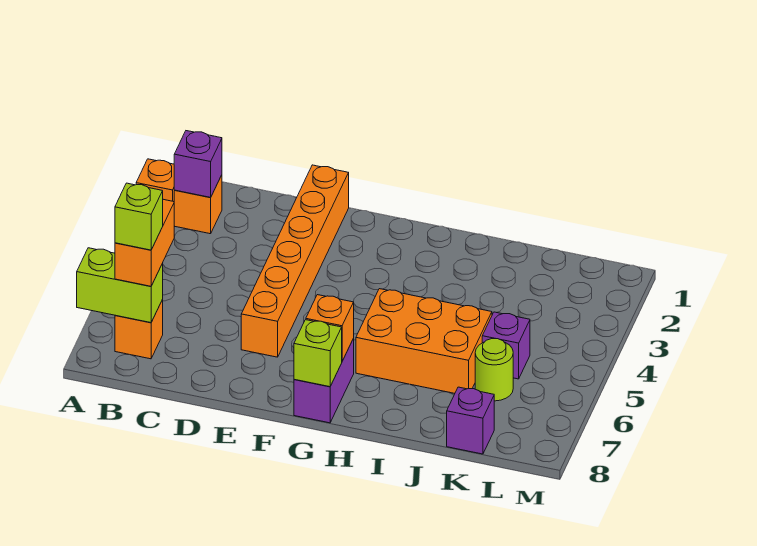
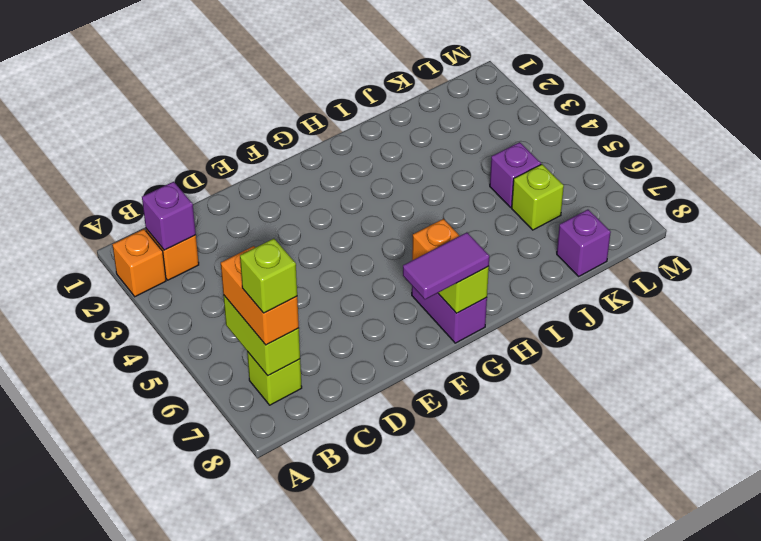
lime brick A7:B7 level 2 -> lime brick B6:B7 level 2
orange brick B7 level 1 -> lime brick B7 level 1
orange brick E1:E6 level 1 -> none
none -> purple tile F8:G8 level 3
orange brick H5:J6 level 1 -> none
lime round brick K6 level 1 -> lime brick K6 level 1

